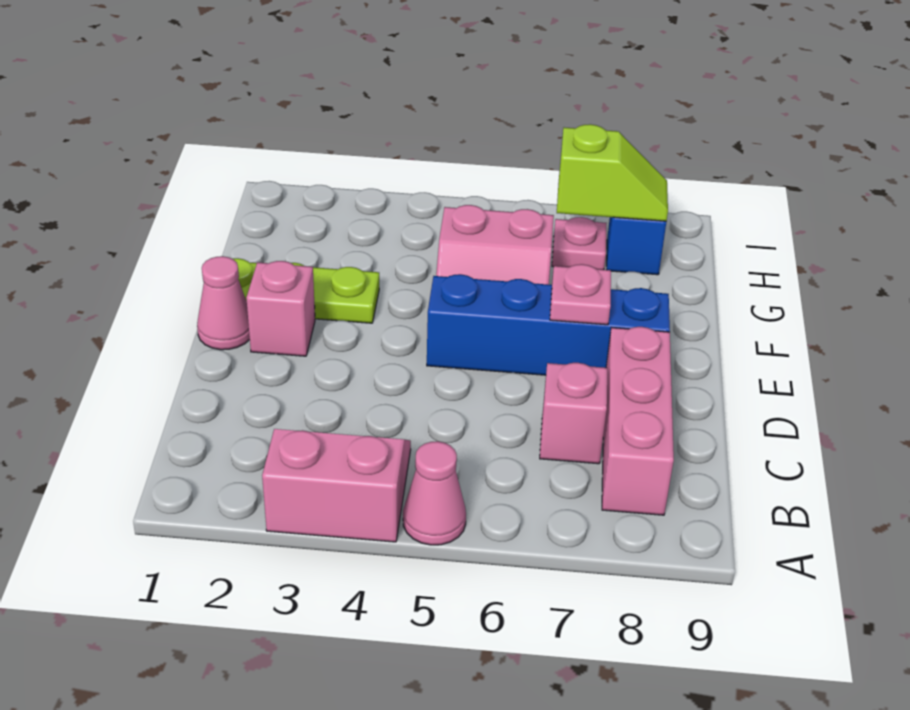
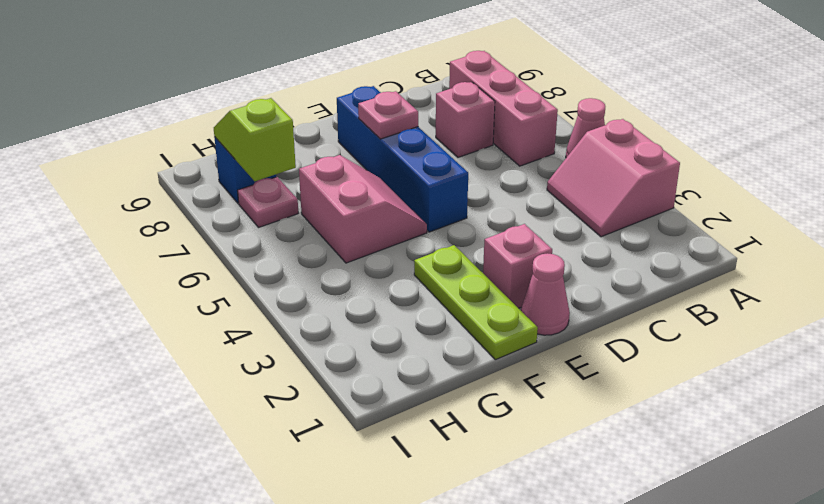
pink brick B8:D8 level 1 -> pink brick B6:B8 level 1

